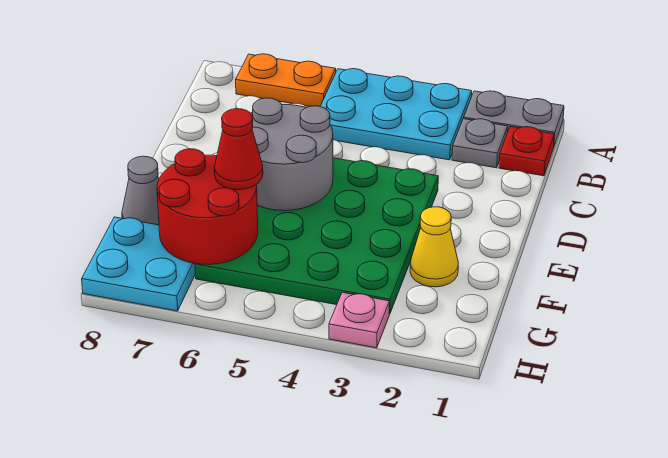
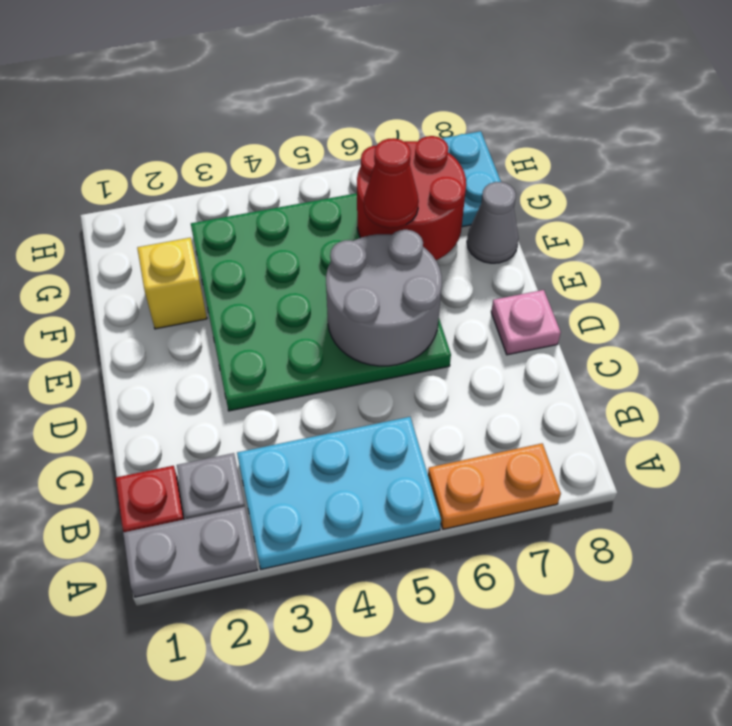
yellow cone F2 level 1 -> yellow brick F2 level 1
pink plate H3 level 1 -> pink plate D8 level 1

